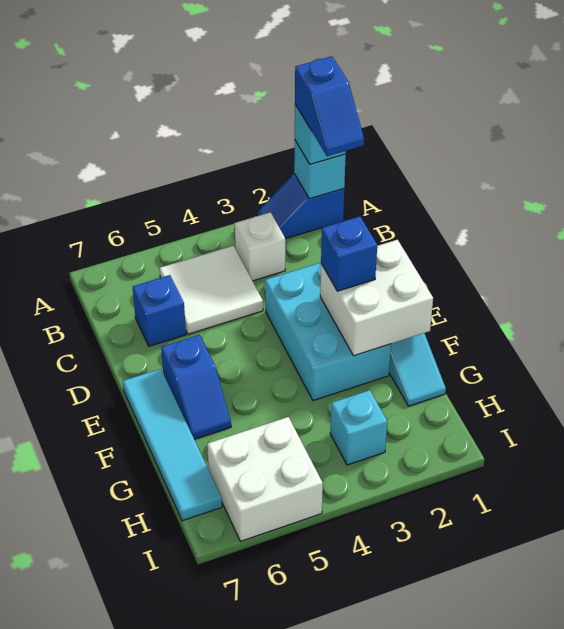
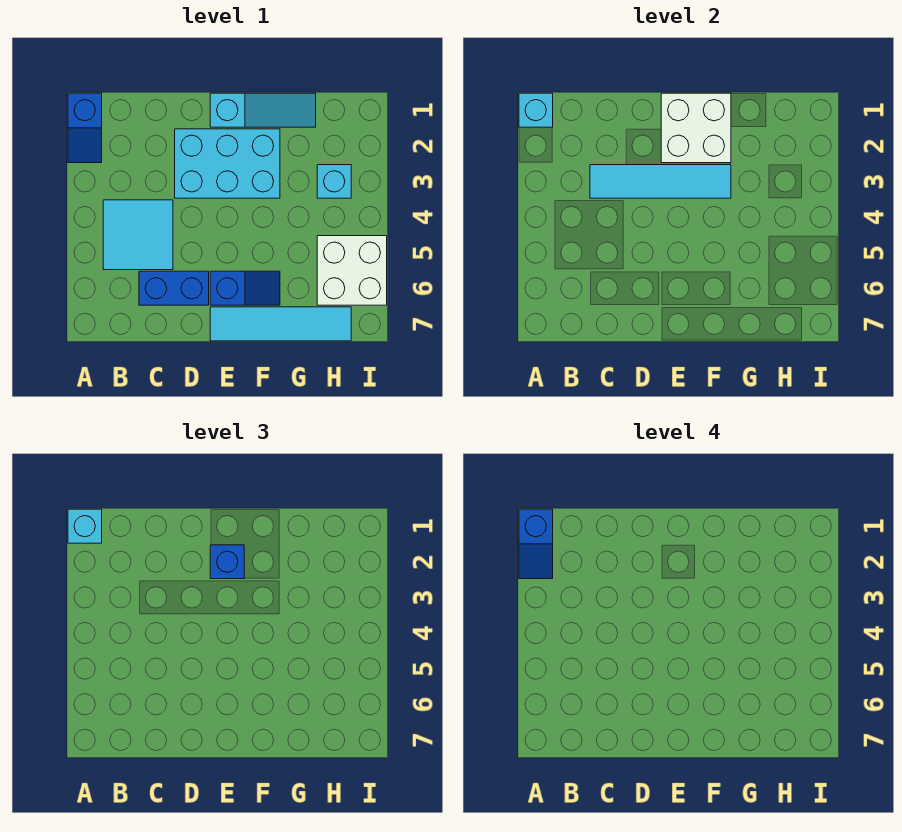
blue slope A1:B1 level 4 top A -> blue slope A1:A2 level 4 top 1
white brick B3 level 1 -> none
white tile B4:C5 level 1 -> cyan tile B4:C5 level 1
none -> cyan tile C3:F3 level 2
blue brick C6 level 1 -> blue brick C6:D6 level 1

